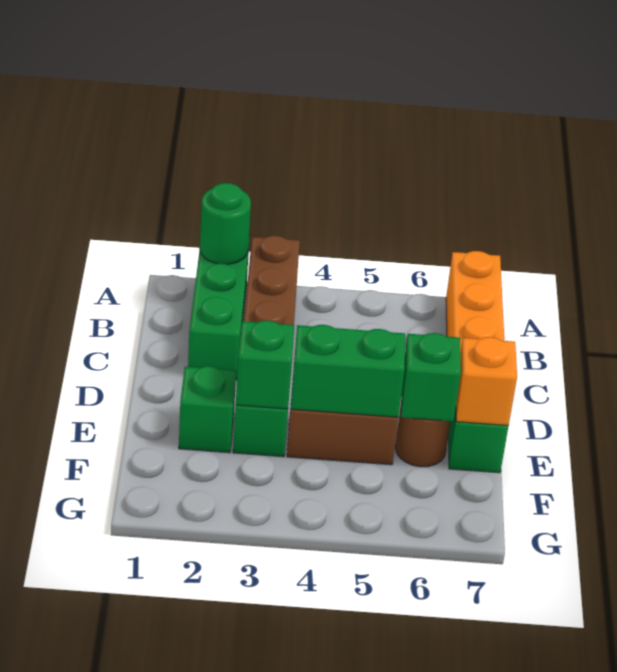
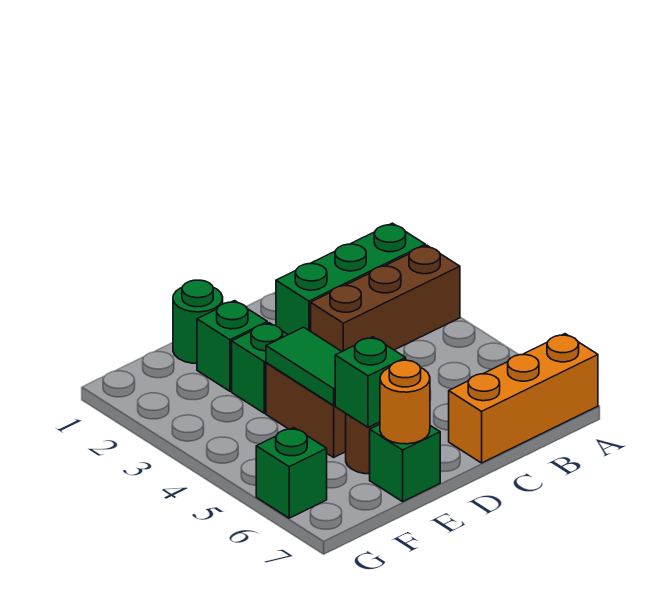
green round brick A2 level 2 -> green round brick E1 level 1
green brick E3 level 2 -> green brick G6 level 1
green brick E4:E5 level 2 -> green tile E4:E5 level 2
orange brick E7 level 2 -> orange round brick E7 level 2

